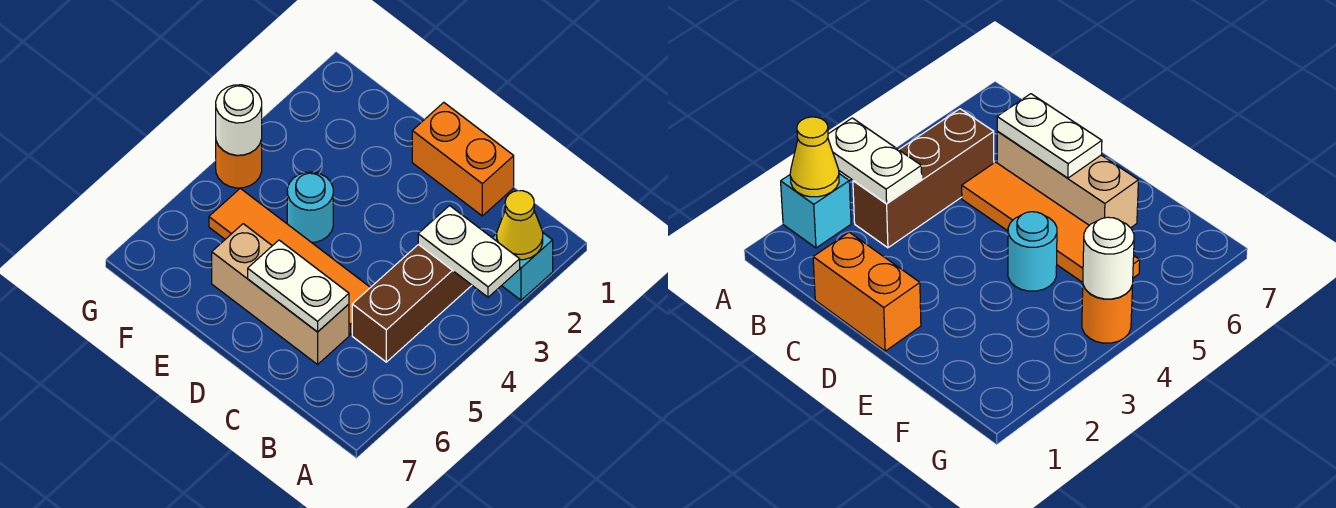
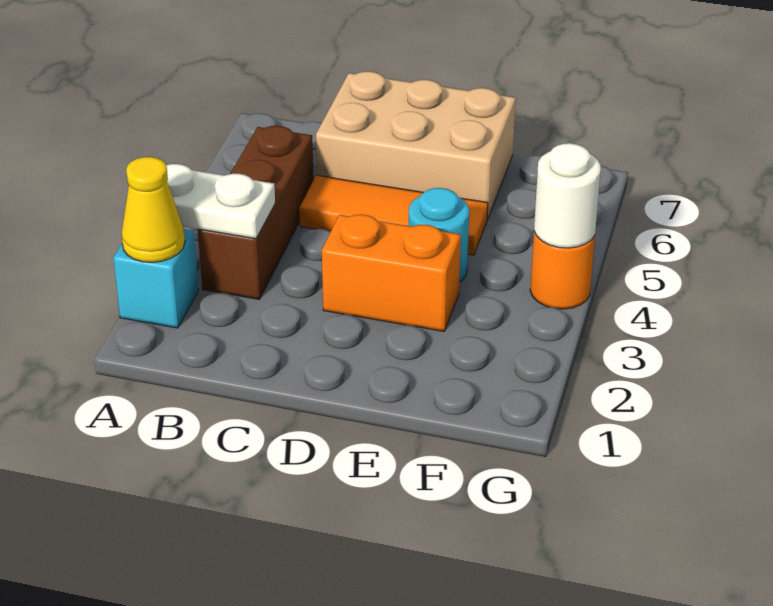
orange brick C1:D1 level 1 -> orange brick D3:E3 level 1
orange tile C5:F5 level 1 -> orange tile C5:E5 level 1
tan brick C6:E6 level 1 -> tan brick C6:E7 level 1
white plate C6:D6 level 2 -> none

